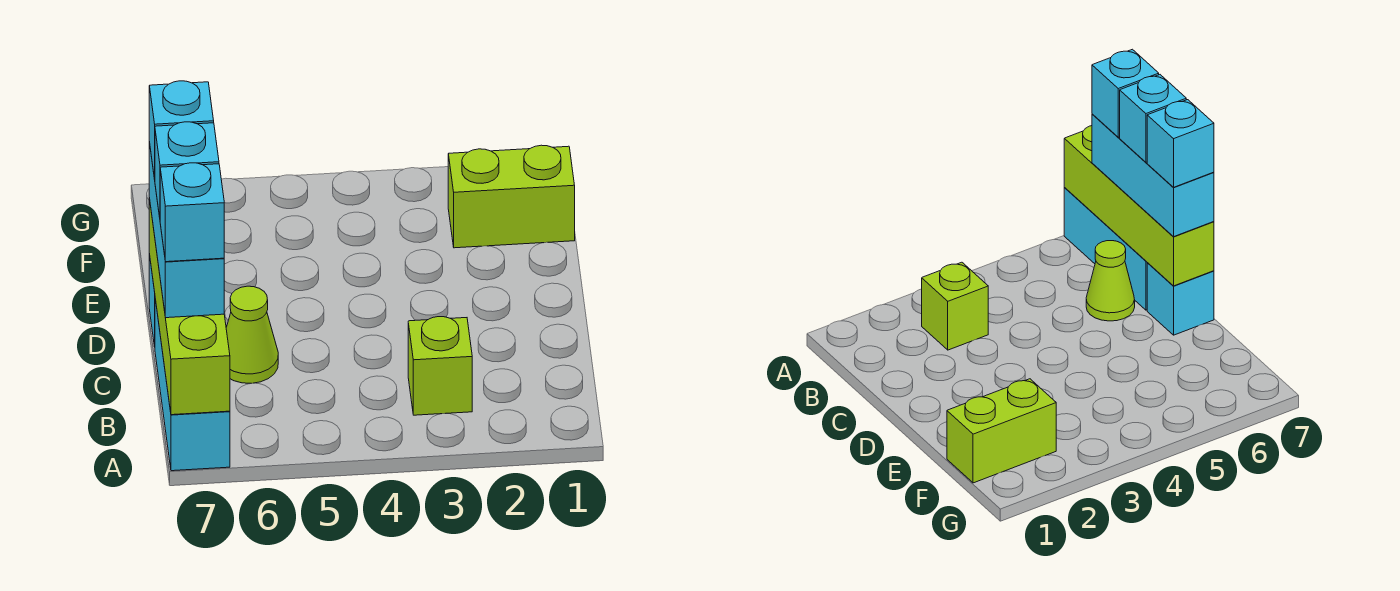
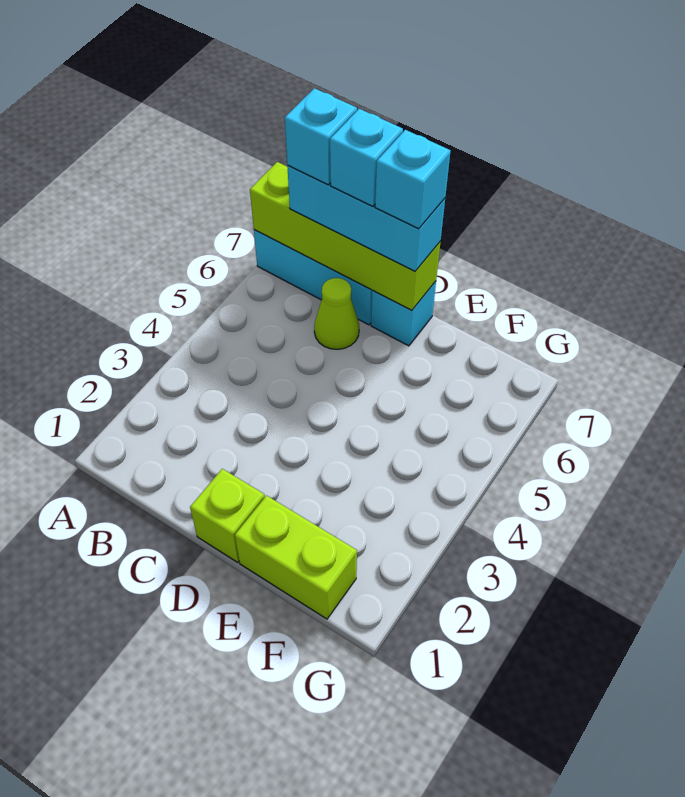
lime brick B3 level 1 -> lime brick D1 level 1
lime brick F1:F2 level 1 -> lime brick E1:F1 level 1

